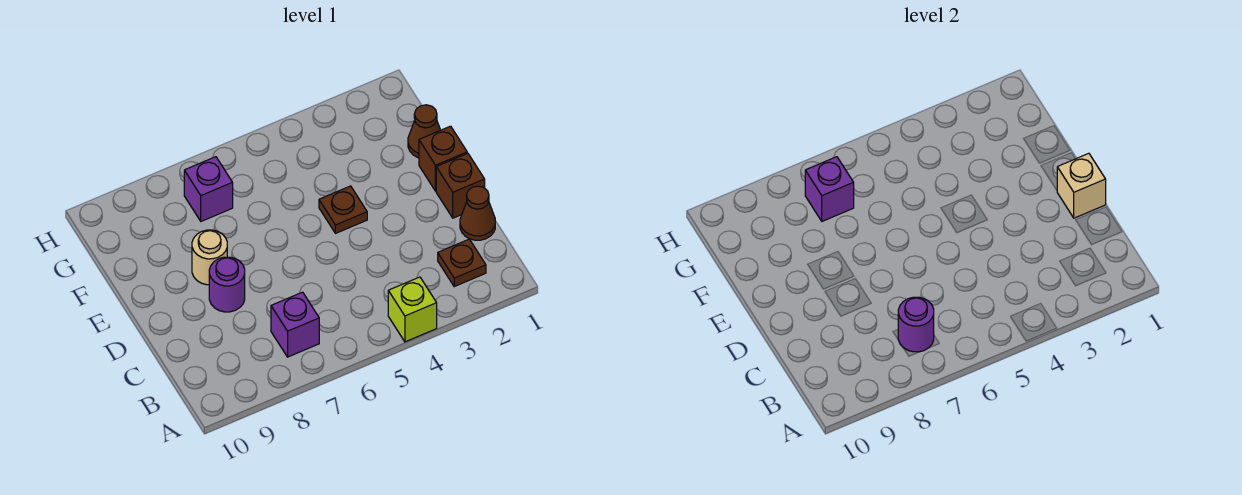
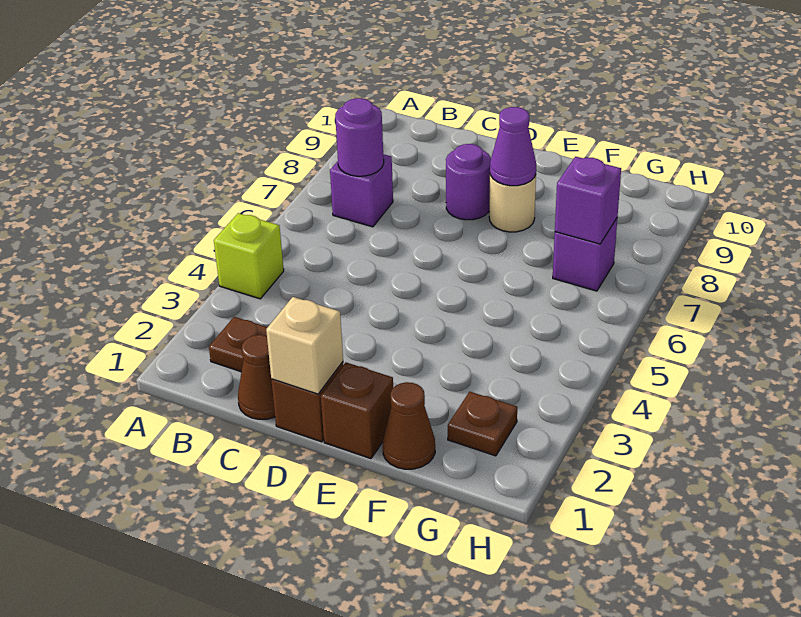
brown plate E4 level 1 -> brown plate G2 level 1
none -> purple cone E8 level 2

